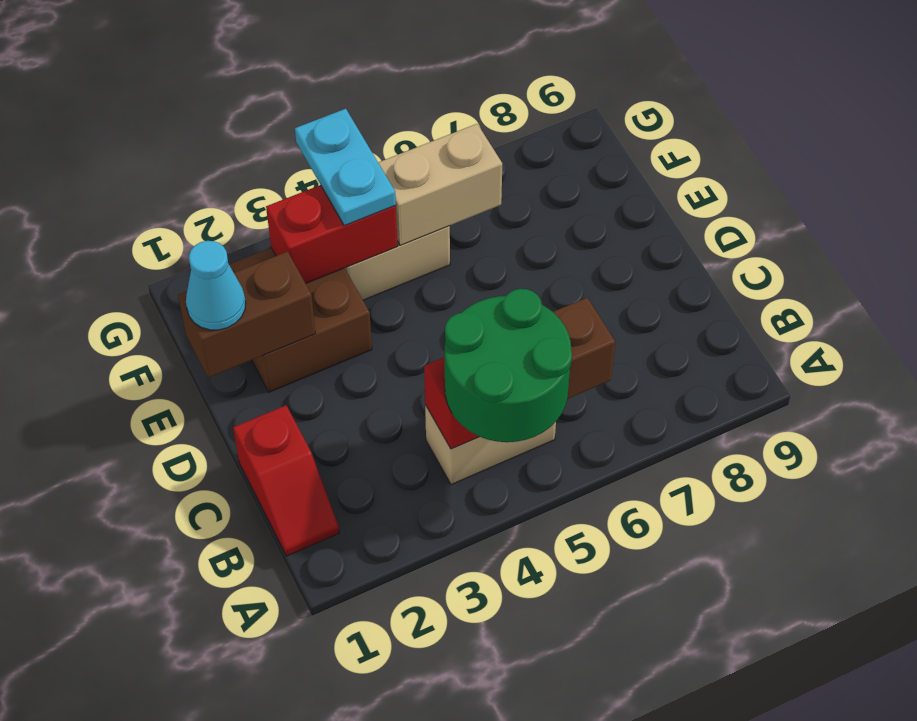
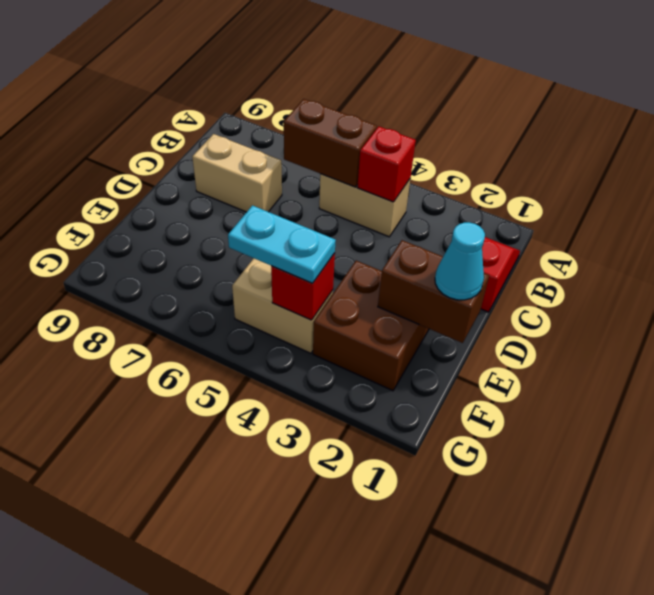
green round brick A4:B5 level 3 -> none
red brick F3:F4 level 2 -> red brick F4 level 2
cyan plate F4:G4 level 3 -> cyan plate F4:F5 level 3
tan brick F5:F6 level 2 -> tan brick C7:C8 level 1

